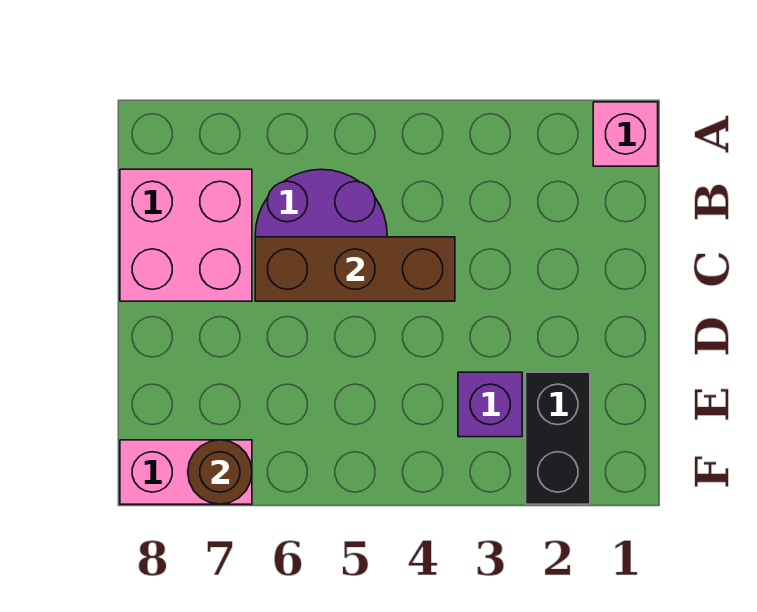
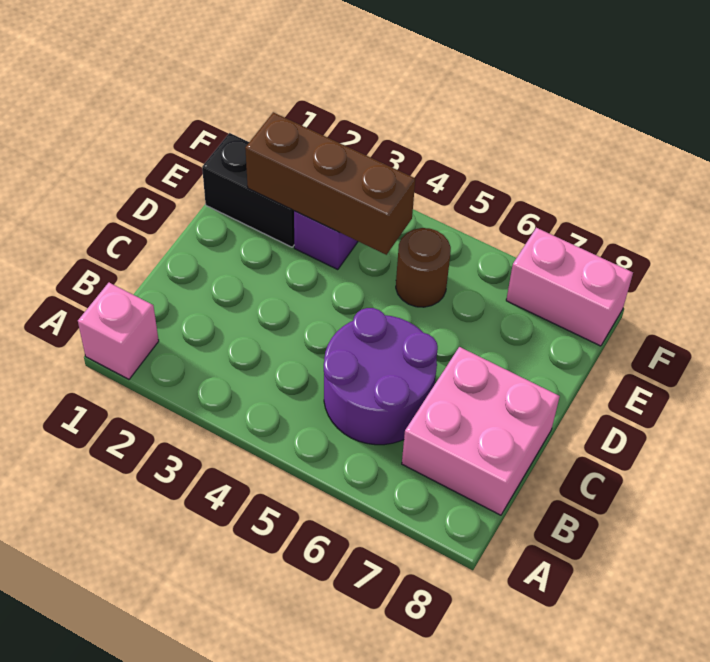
brown brick C4:C6 level 2 -> brown brick E2:E4 level 2
black brick E2:F2 level 1 -> black brick E1:E2 level 1
brown round brick F7 level 2 -> brown round brick E5 level 1

